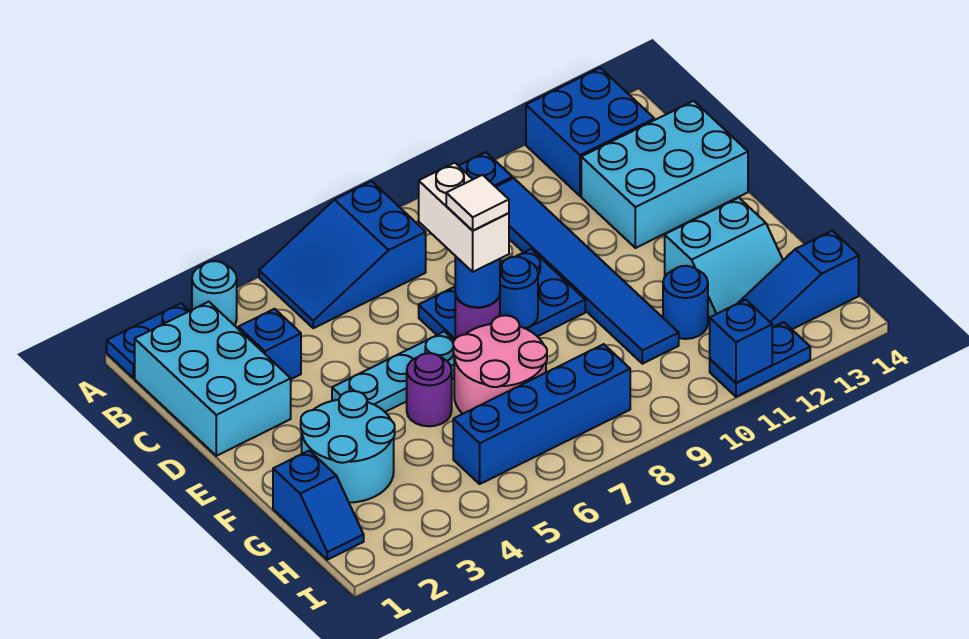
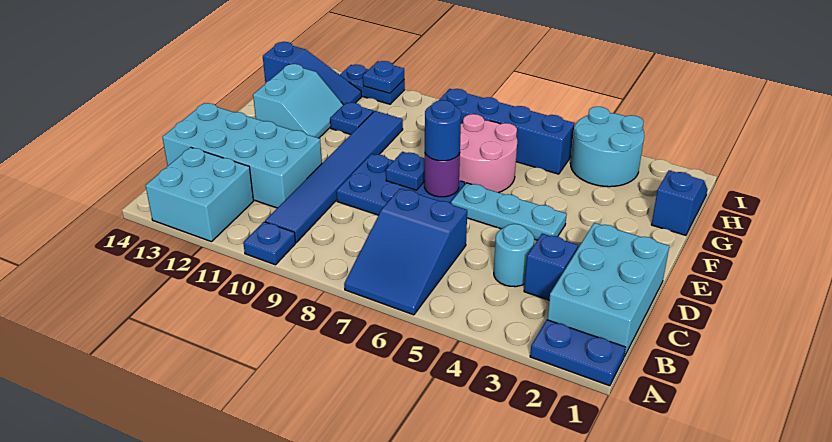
cyan round brick A3 level 1 -> cyan round brick C4 level 1
blue slope A5:B7 level 1 top 7 -> blue slope A6:C7 level 1 top C
blue brick A12:B13 level 1 -> cyan brick A12:B13 level 1
cyan brick C12:D14 level 1 -> cyan brick C11:D14 level 1
white brick D7:E7 level 4 -> none
white tile E7 level 5 -> none
blue round brick E8 level 2 -> blue plate E8 level 2
cyan round brick F2:G3 level 1 -> cyan round brick H3:I4 level 1
purple round brick F5 level 1 -> none
cyan slope F12:G13 level 1 top F -> cyan slope F12:G13 level 1 top 13
blue round brick G11 level 1 -> blue plate G11 level 1
blue brick I11 level 2 -> blue plate I11 level 2

